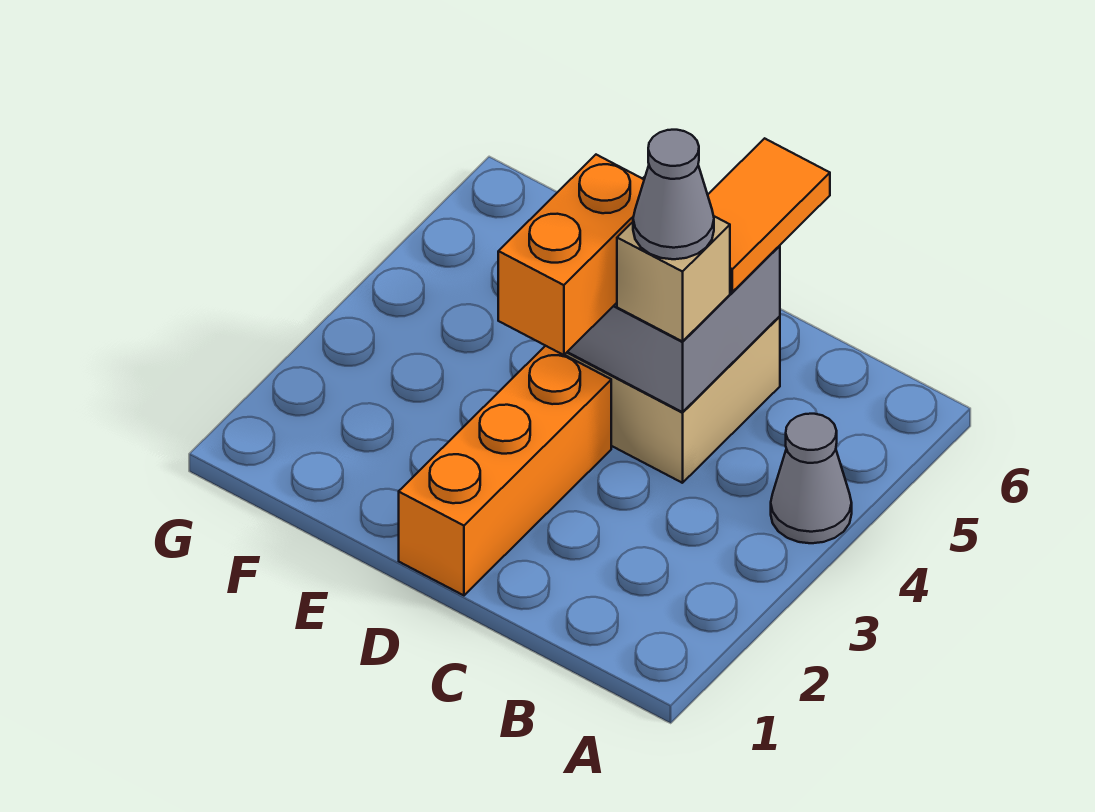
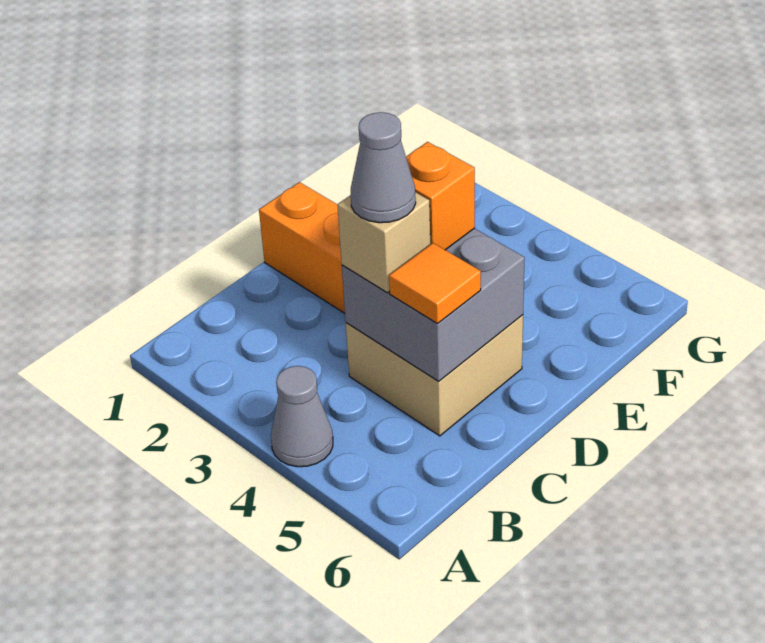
orange tile C5:C6 level 3 -> orange tile C5 level 3
orange brick D3:D4 level 3 -> orange brick D4 level 3

